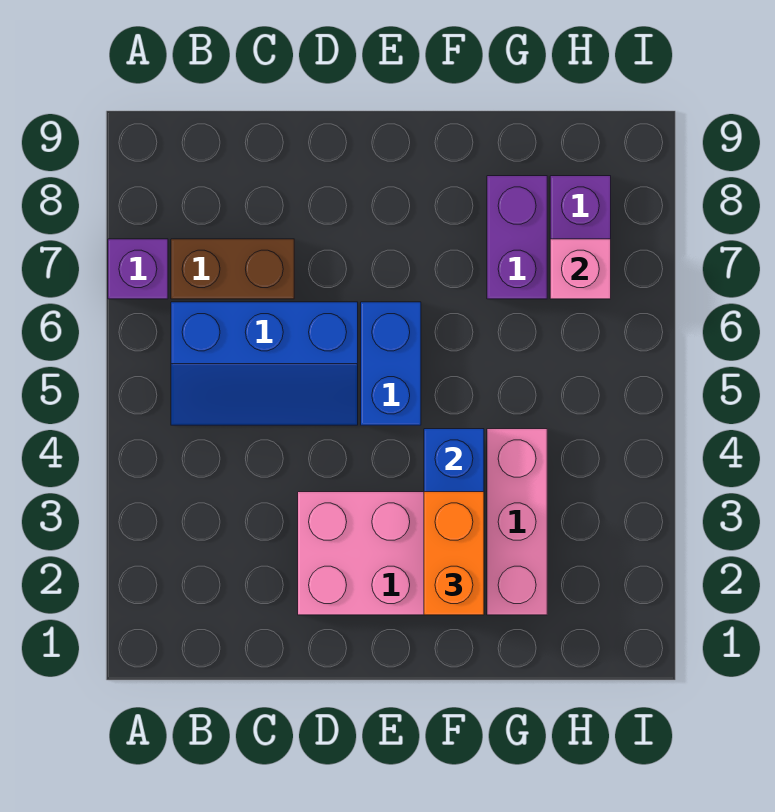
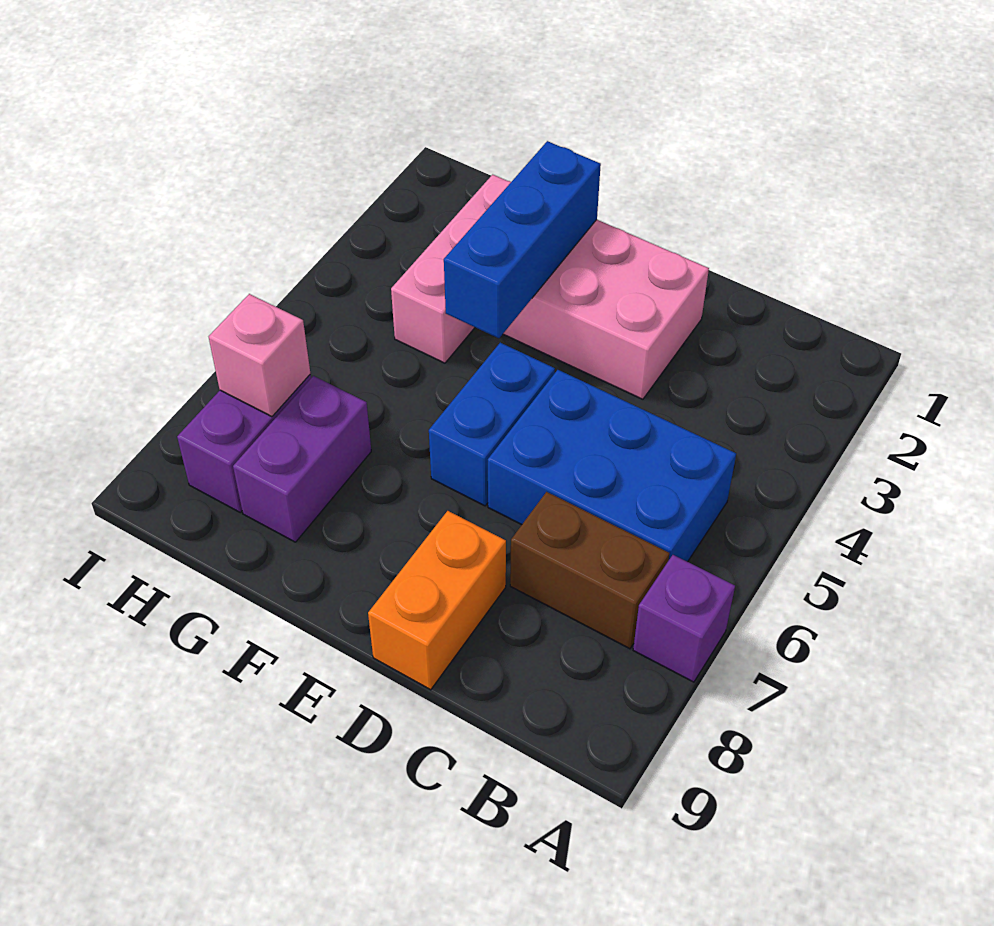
blue slope B5:D6 level 1 top 6 -> blue brick B5:D6 level 1
orange brick F2:F3 level 3 -> orange brick D8:D9 level 1

